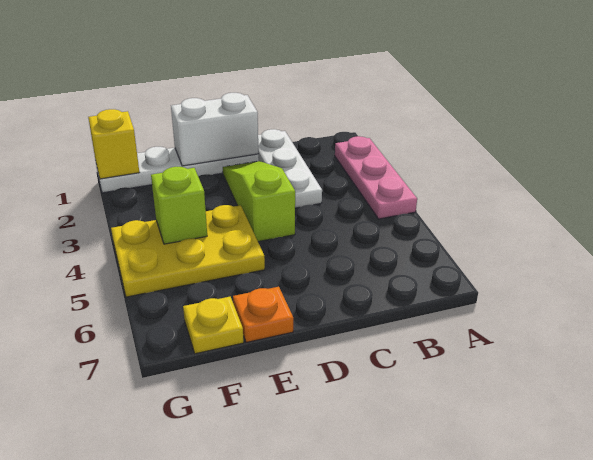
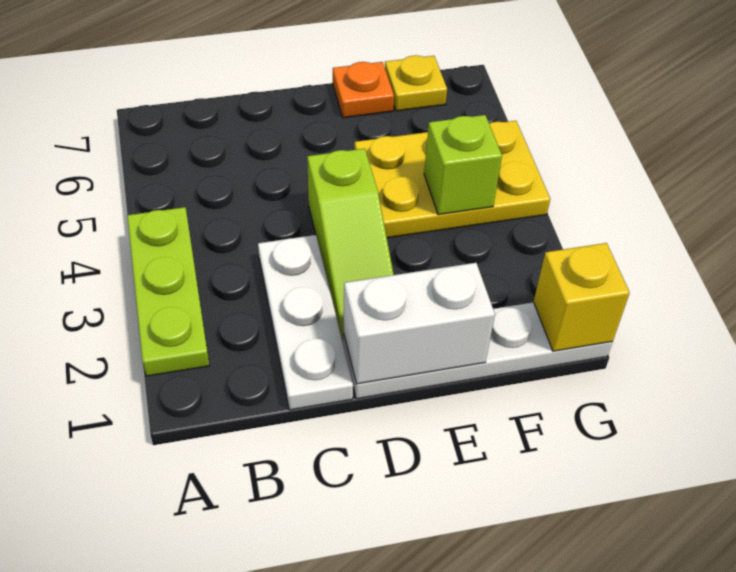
pink plate A2:A4 level 1 -> lime plate A2:A4 level 1

